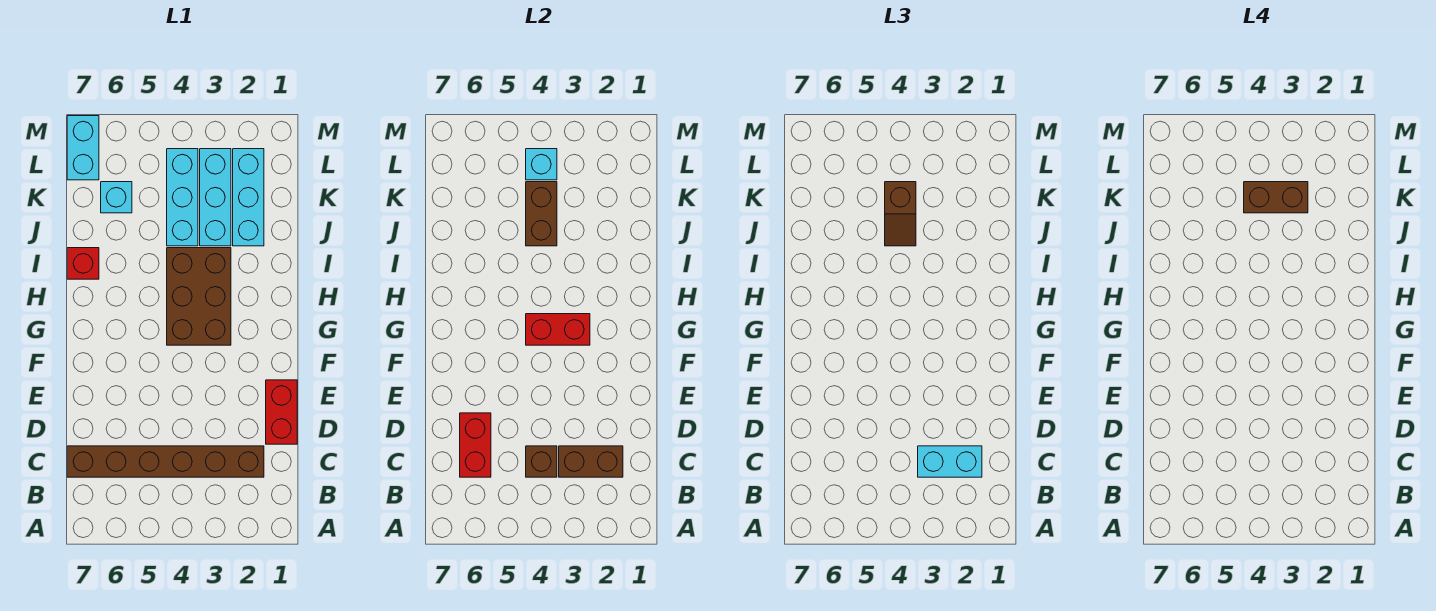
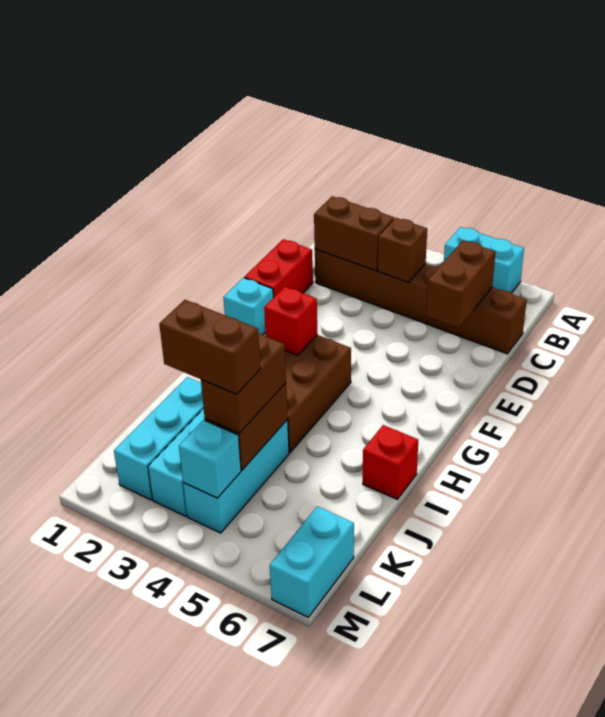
cyan brick C2:C3 level 3 -> cyan brick A5:A6 level 1
red brick C6:D6 level 2 -> brown brick C6:D6 level 2
red brick G3:G4 level 2 -> red brick G3 level 2
brown slope J4:K4 level 3 top K -> brown brick J4:K4 level 3
cyan brick K6 level 1 -> cyan brick F1 level 1

